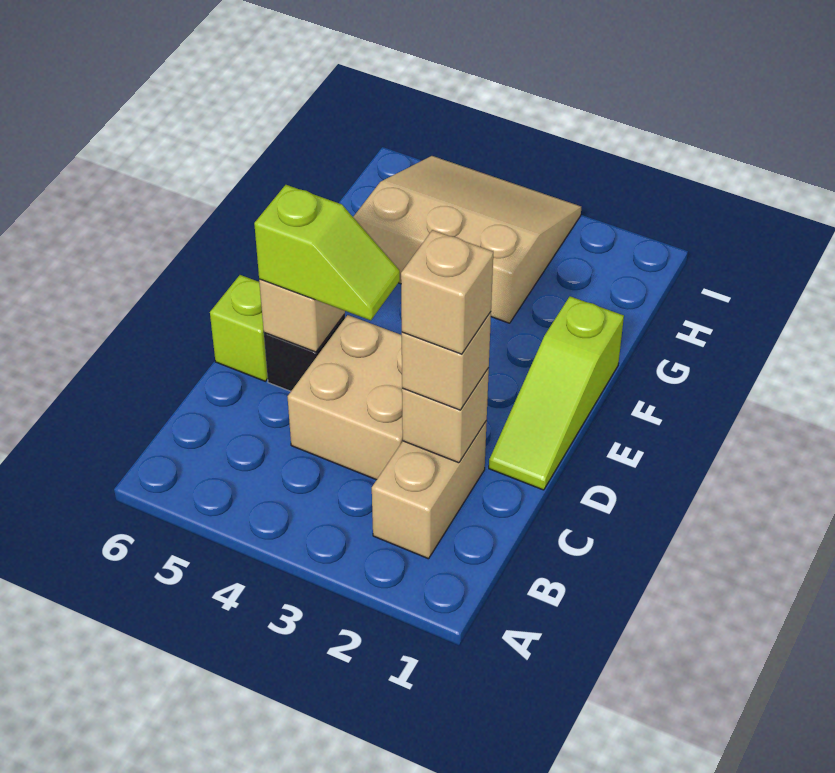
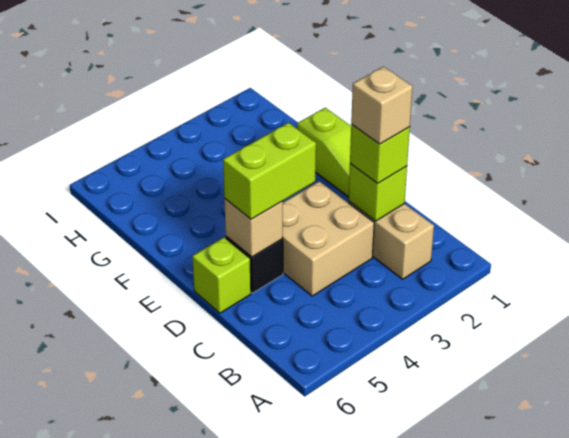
tan brick C2 level 2 -> lime brick C2 level 2
tan brick C2 level 3 -> lime brick C2 level 3
lime slope D4:D5 level 3 top 5 -> lime brick D4:D5 level 3
tan slope G3:I5 level 1 top G -> none

